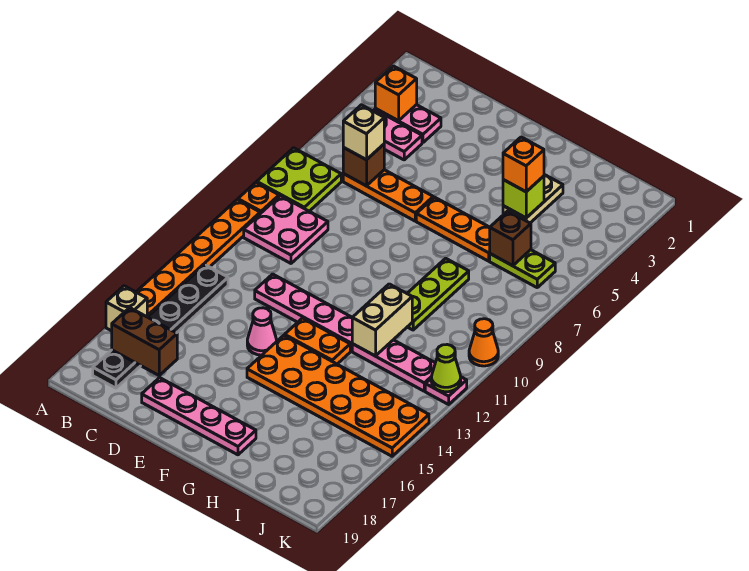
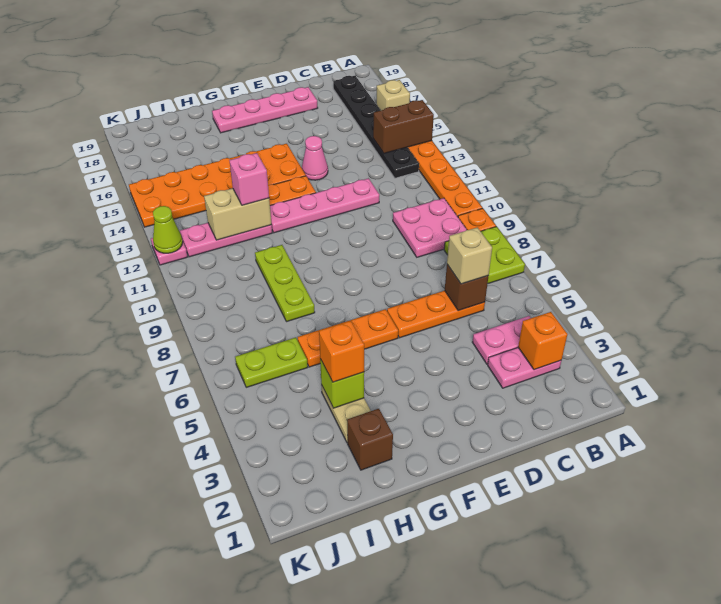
brown brick B17:C17 level 2 -> brown brick A14:B14 level 2
tan brick H11:H12 level 2 -> tan brick H12:I12 level 2
none -> pink brick H12 level 3
brown brick I6 level 2 -> brown brick H2 level 1
orange cone K10 level 1 -> none

